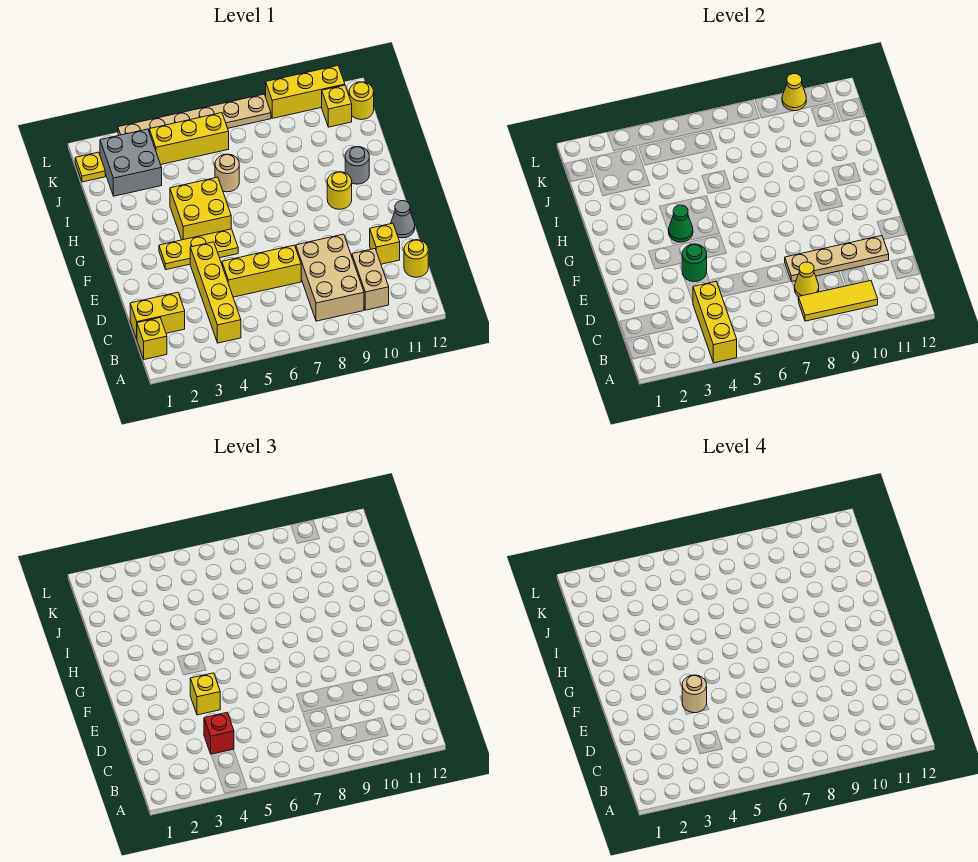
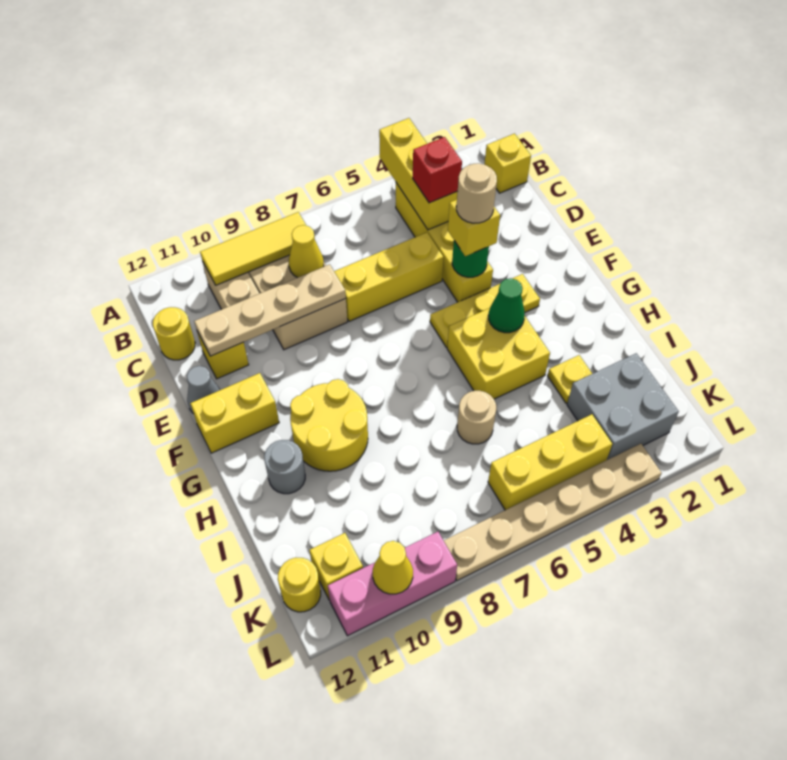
yellow brick C1:C2 level 1 -> yellow brick F11:F12 level 1
yellow round brick G10 level 1 -> yellow round brick G9:H10 level 1
yellow plate K1 level 1 -> yellow plate I3 level 1
yellow brick L9:L11 level 1 -> pink brick L9:L11 level 1

